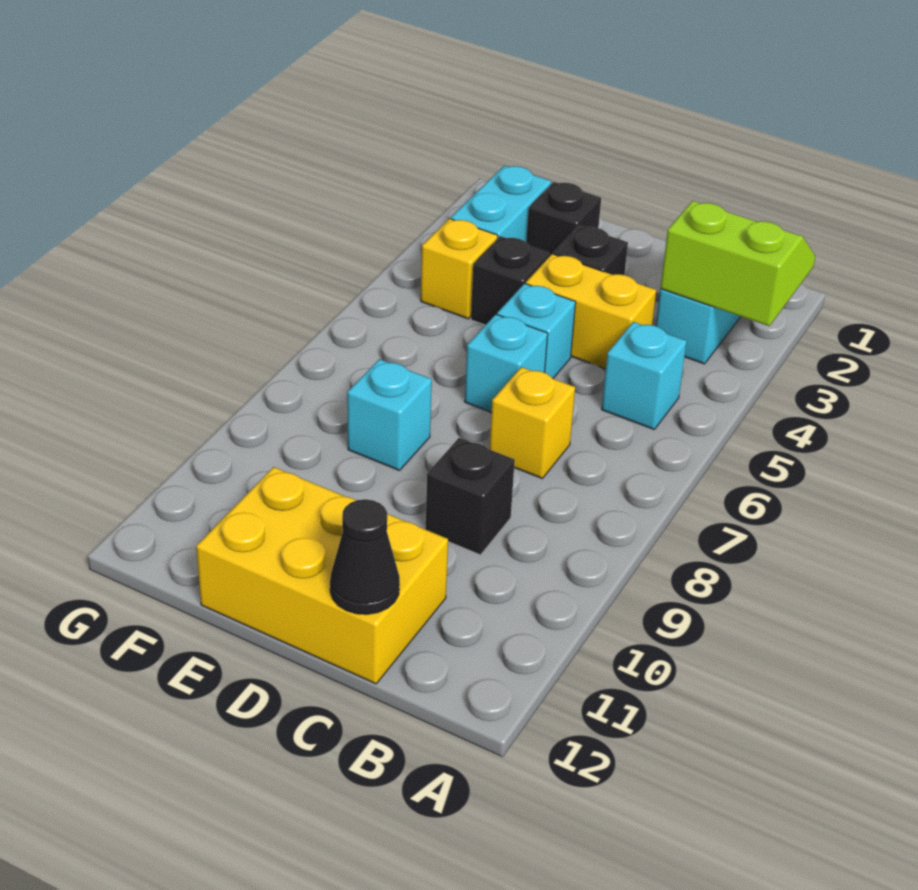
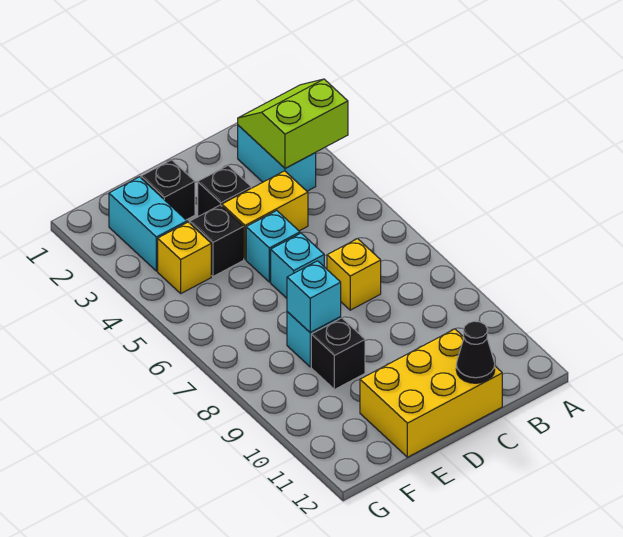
cyan brick B5 level 1 -> cyan brick E8 level 2
black brick C9 level 1 -> black brick E9 level 1

